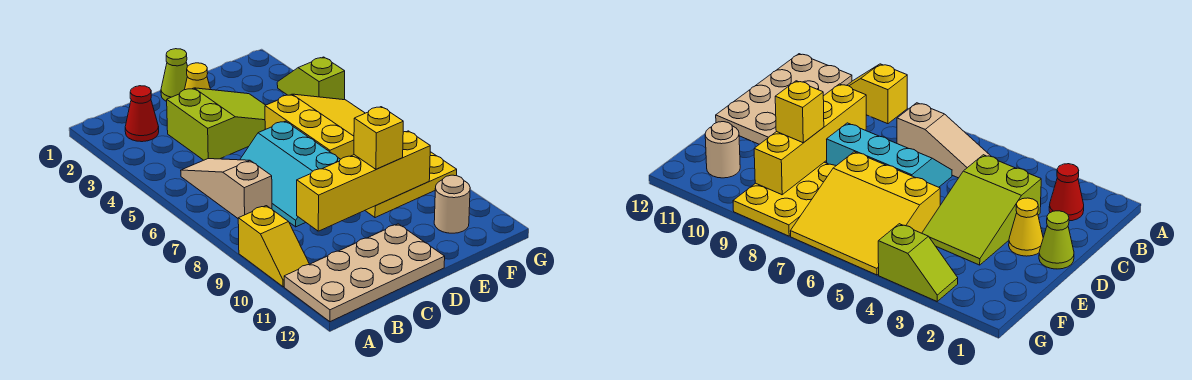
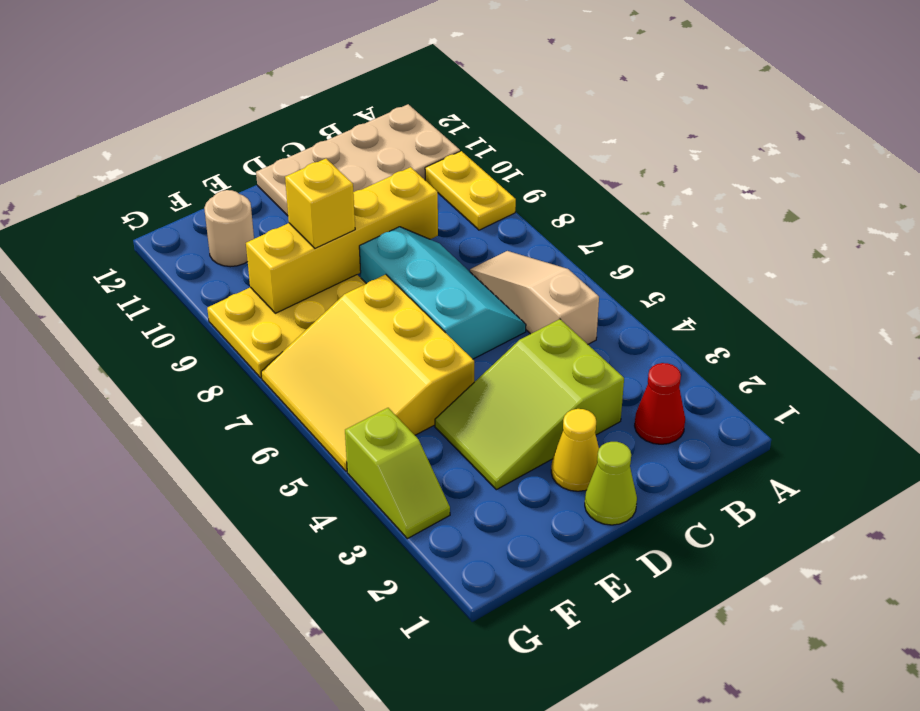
yellow slope A9:A10 level 1 top 9 -> yellow plate A9:A10 level 1
tan slope B5:B7 level 1 top 7 -> tan slope B5:B7 level 1 top 5

